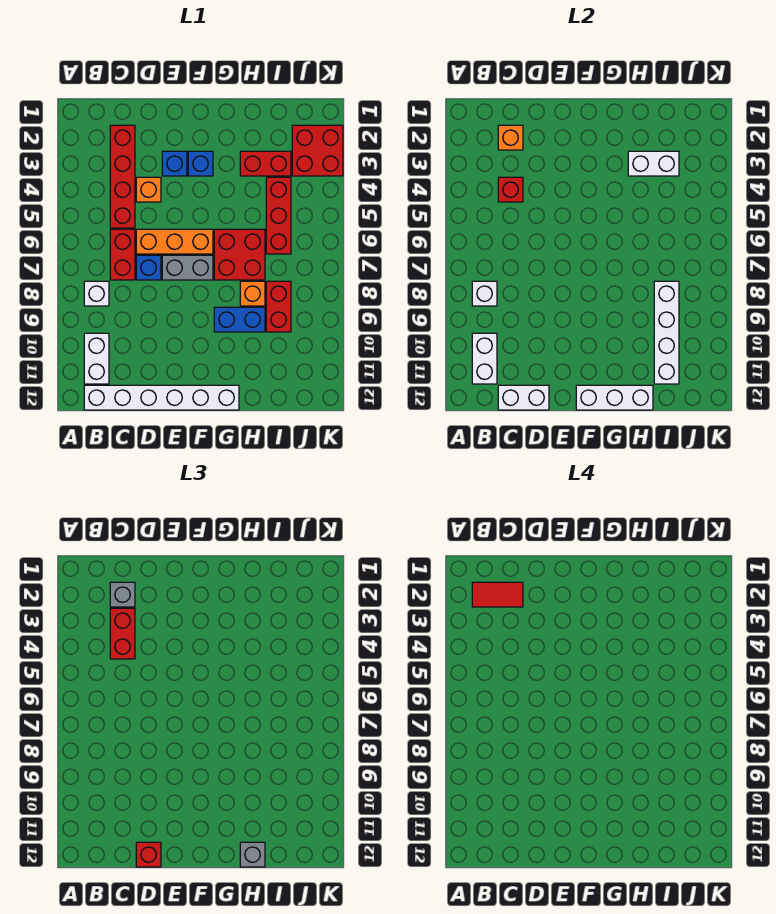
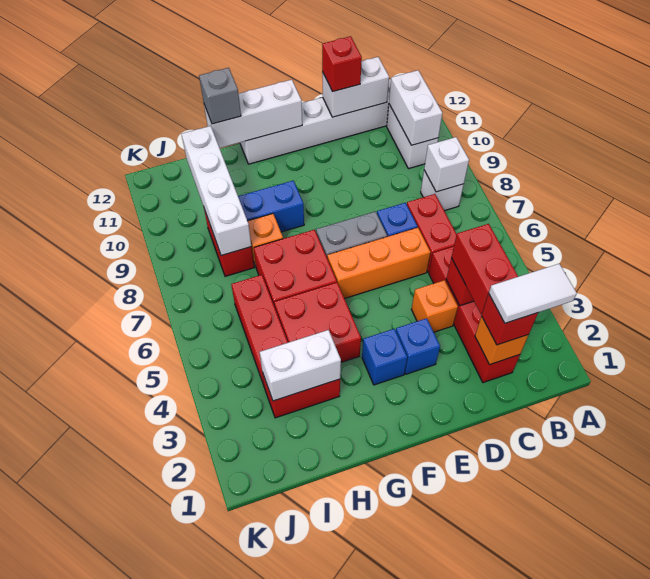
red tile B2:C2 level 4 -> white tile B2:C2 level 4
grey brick C2 level 3 -> red brick C2 level 3
red brick J2:K3 level 1 -> red brick G4:H5 level 1

